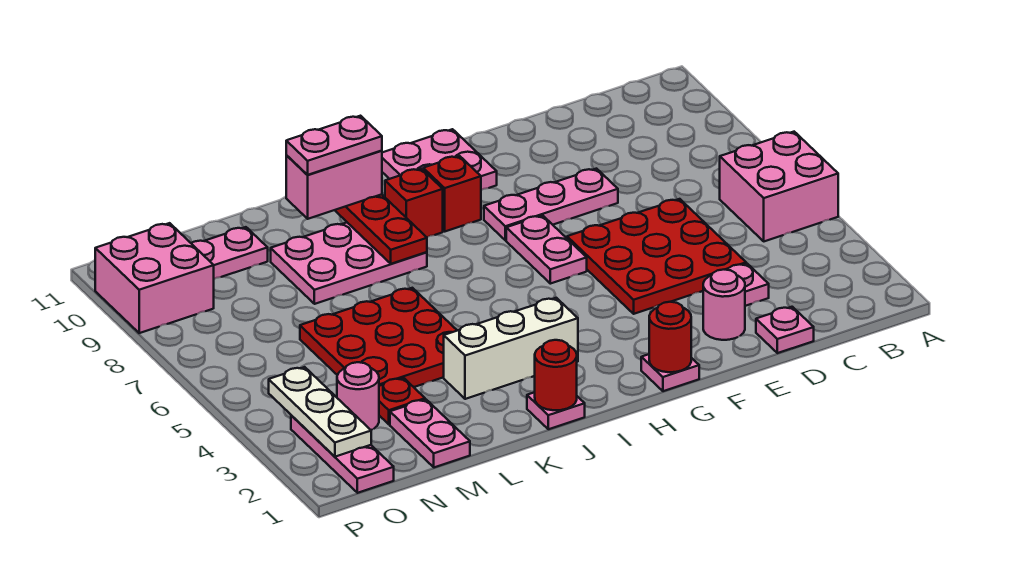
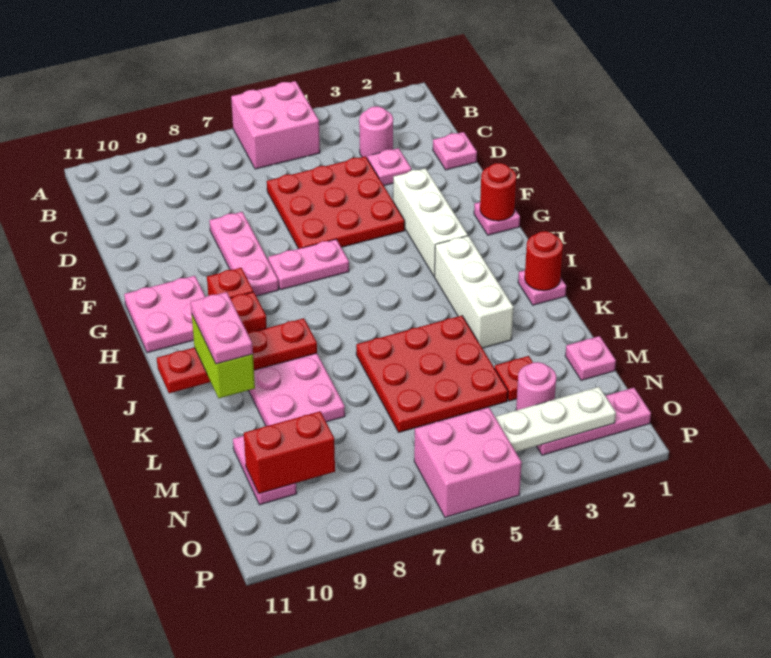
pink round brick E2 level 1 -> pink round brick C3 level 1
none -> white brick F3:H3 level 1
pink brick J10:K10 level 3 -> lime brick J10:K10 level 3
pink plate M1:M2 level 1 -> pink plate M1 level 1
none -> red brick N9:N10 level 2
pink brick O9:P10 level 1 -> pink brick O5:P6 level 1

